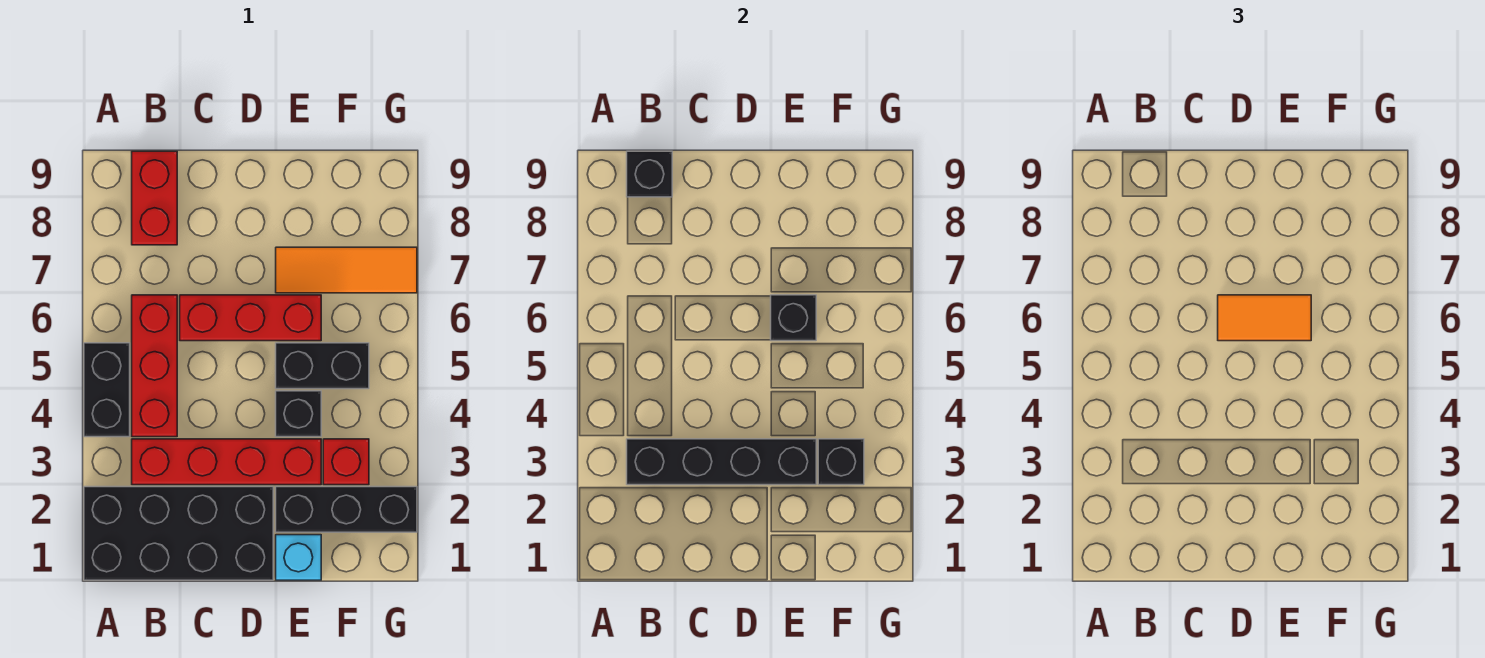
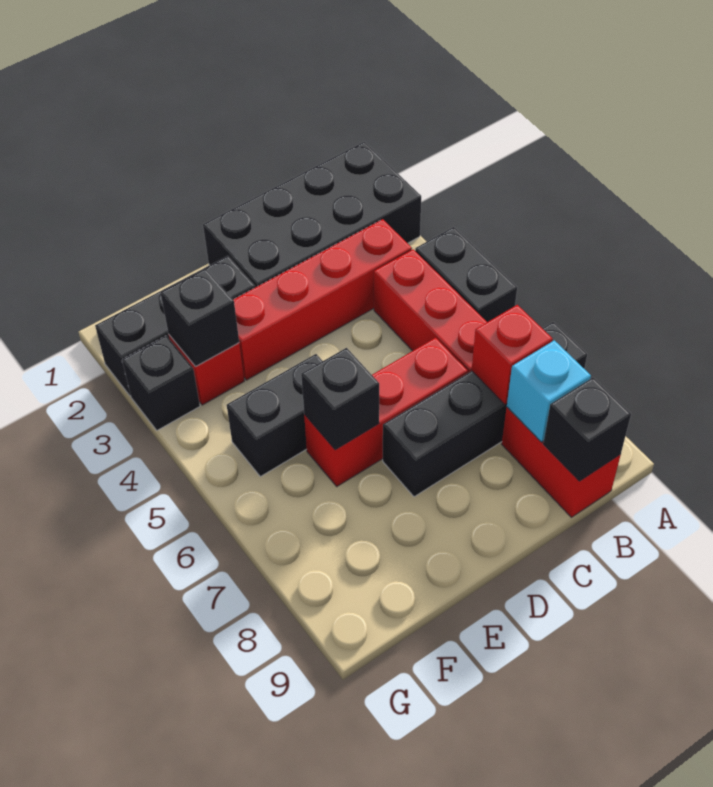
black brick B3:E3 level 2 -> black brick A7:D7 level 1
none -> red brick B7 level 2
orange tile D6:E6 level 3 -> none
cyan brick E1 level 1 -> cyan brick B8 level 2
black brick E4 level 1 -> black brick G3 level 1
orange tile E7:G7 level 1 -> none

